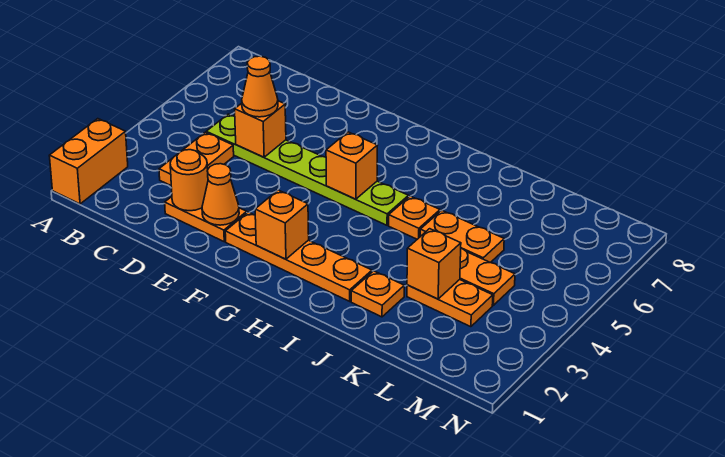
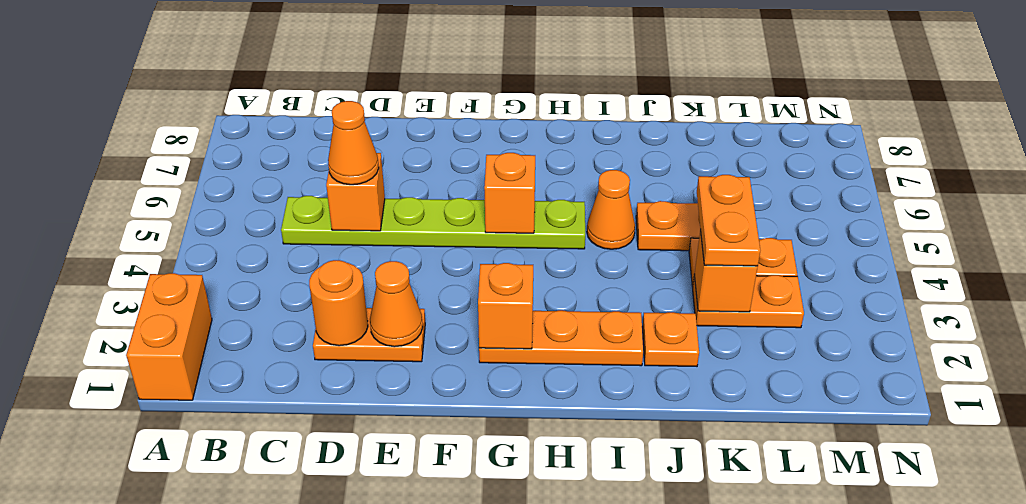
orange plate C3:C4 level 1 -> orange plate K3:K4 level 3
orange plate F2:I2 level 1 -> orange plate G2:I2 level 1
orange plate I5 level 1 -> orange cone I5 level 1

